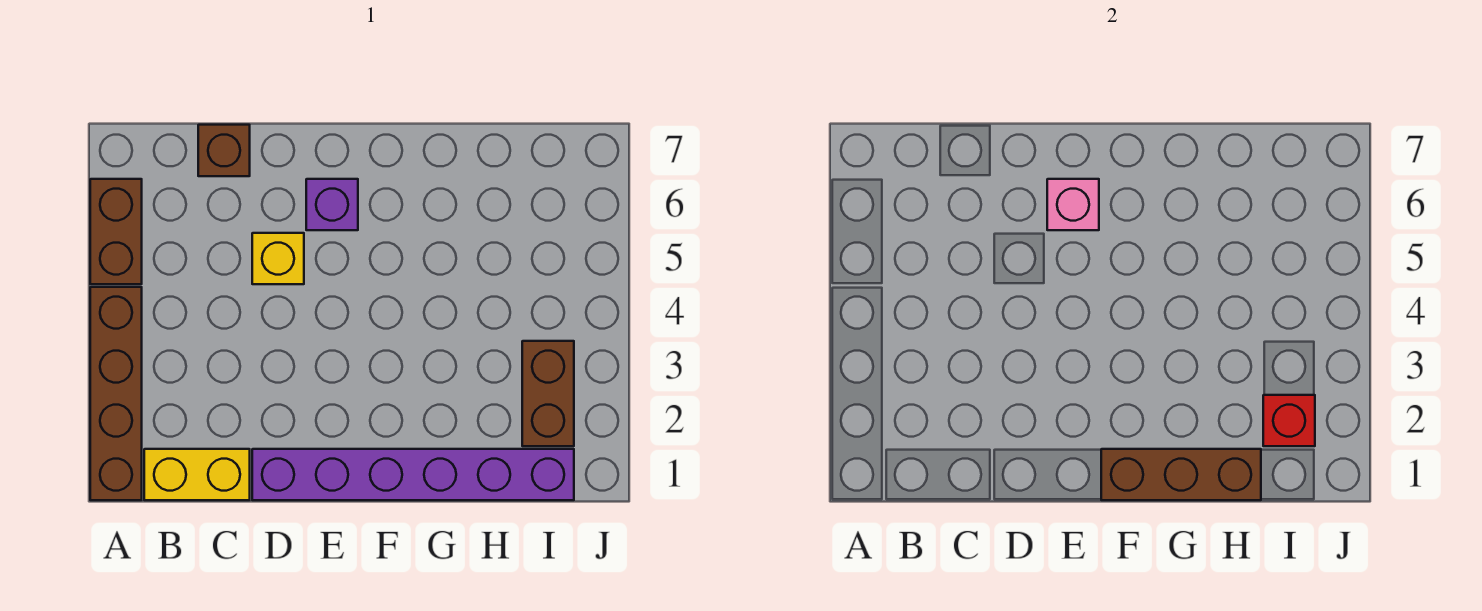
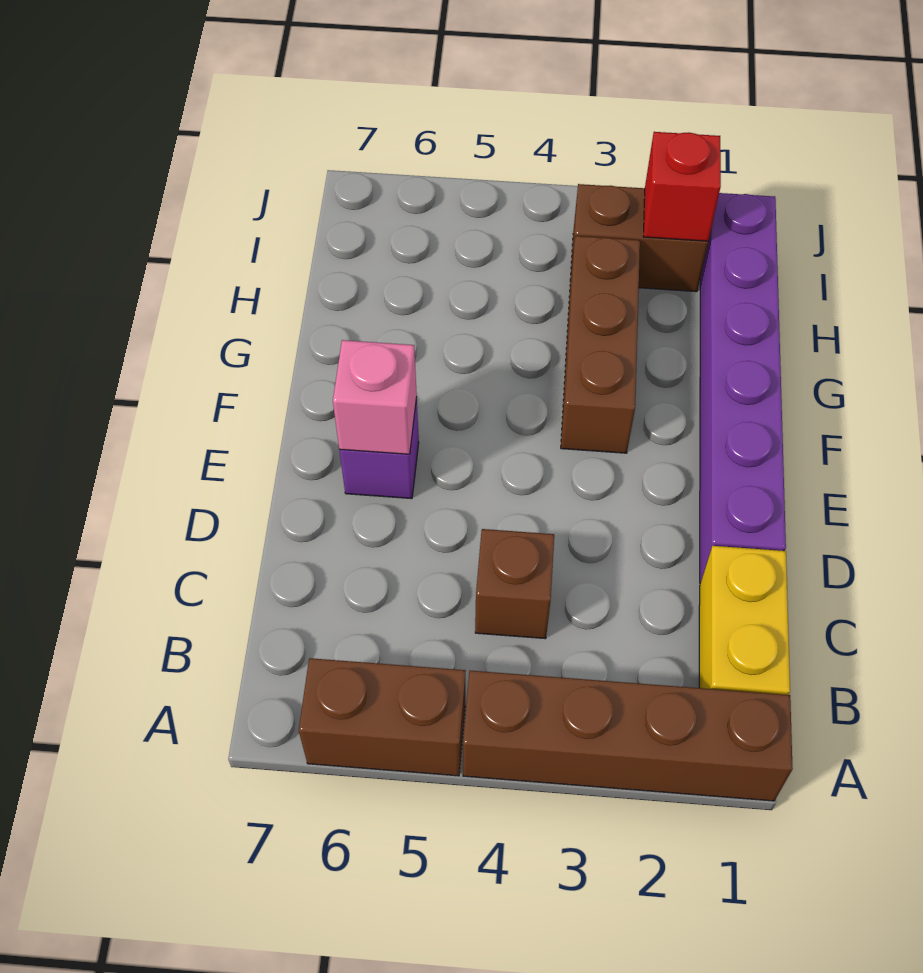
brown brick C7 level 1 -> brown brick C4 level 1
yellow brick D5 level 1 -> none
brown brick F1:H1 level 2 -> brown brick F3:H3 level 1

